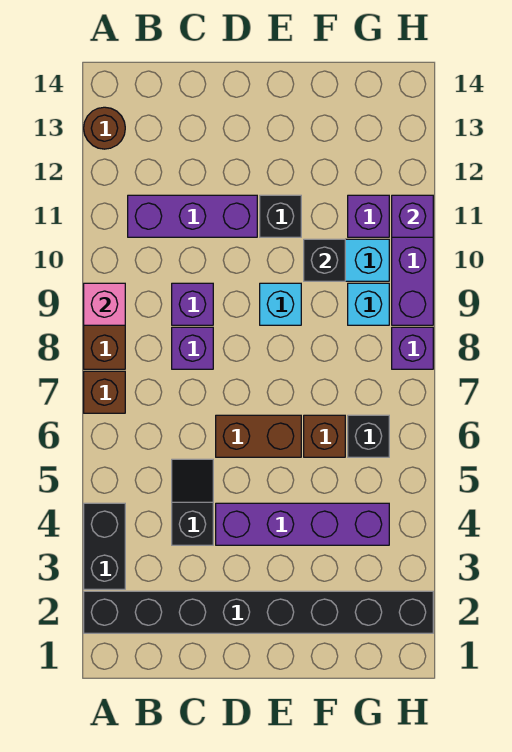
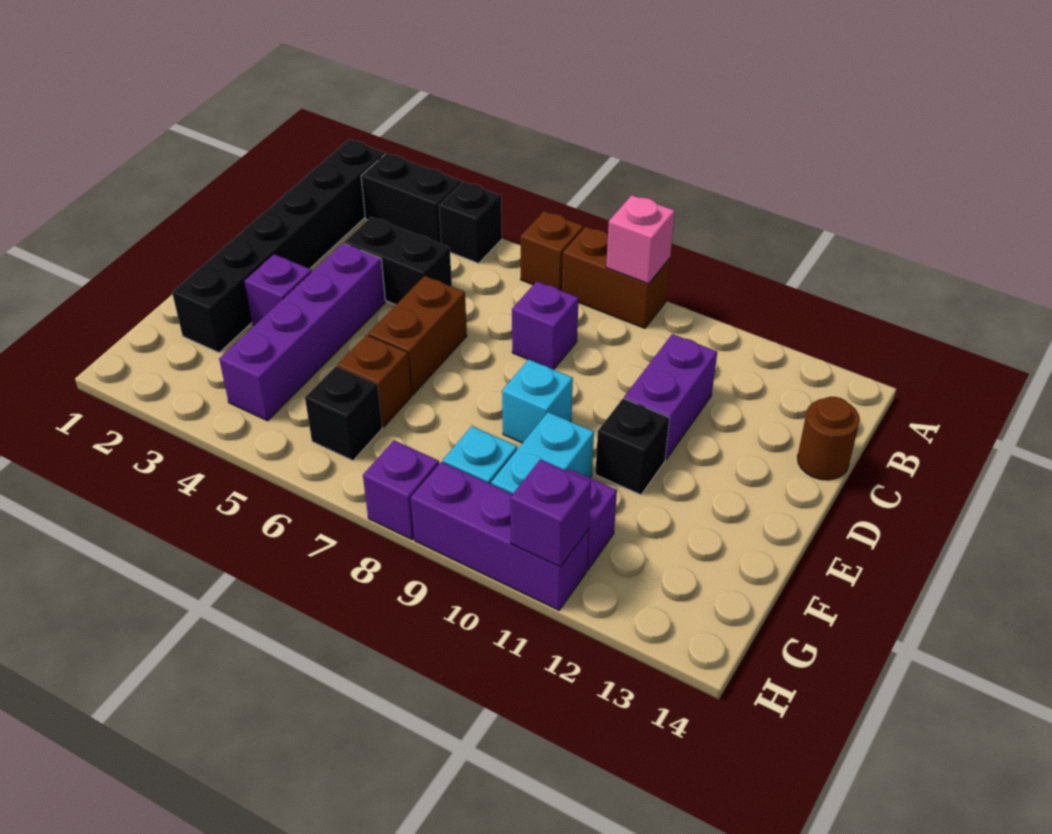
black brick A2:H2 level 1 -> black brick A2:F2 level 1
brown round brick A13 level 1 -> brown round brick C14 level 1
purple brick B11:D11 level 1 -> purple brick C11:D11 level 1
black slope C4:C5 level 1 top 4 -> black brick C4:C5 level 1
purple brick C9 level 1 -> purple brick E3 level 1
black brick F10 level 2 -> black brick A5 level 1

